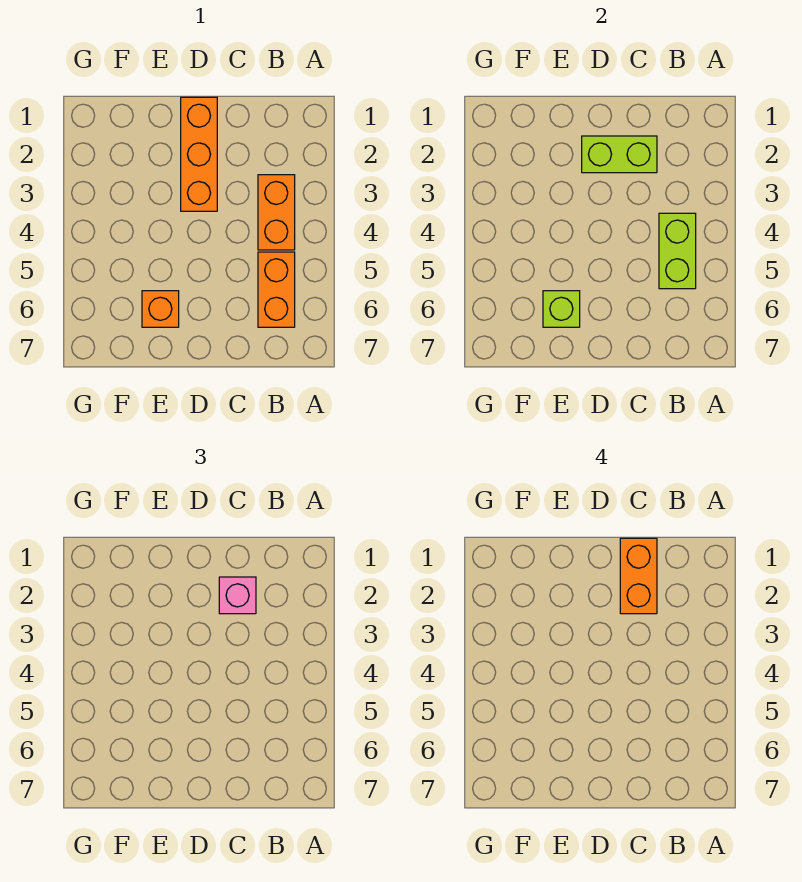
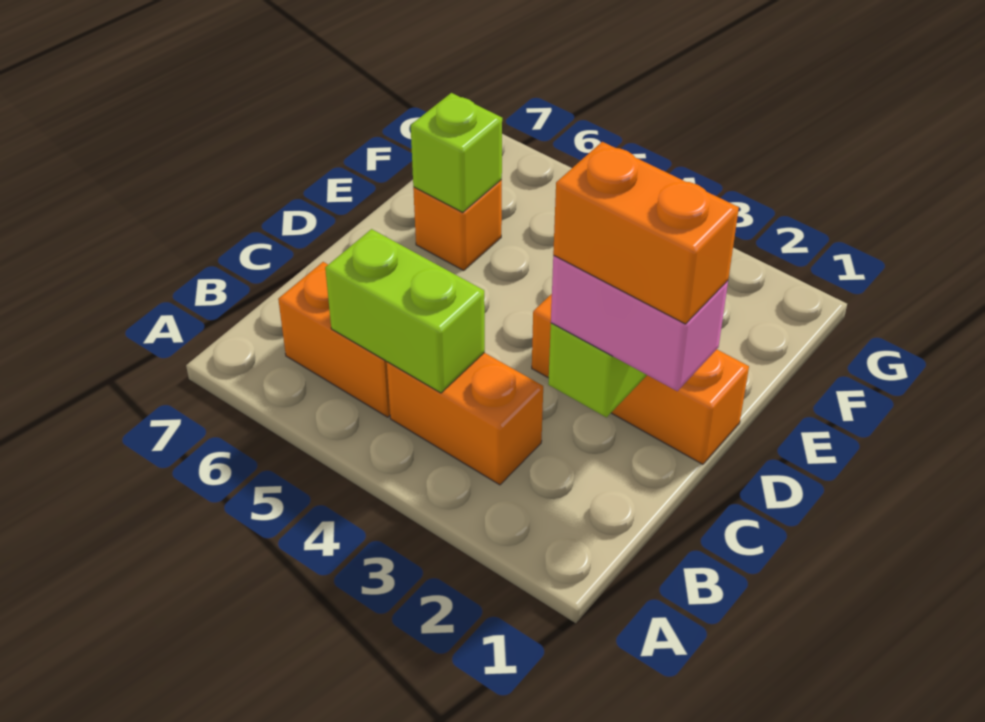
pink brick C2 level 3 -> pink brick C1:C2 level 3

